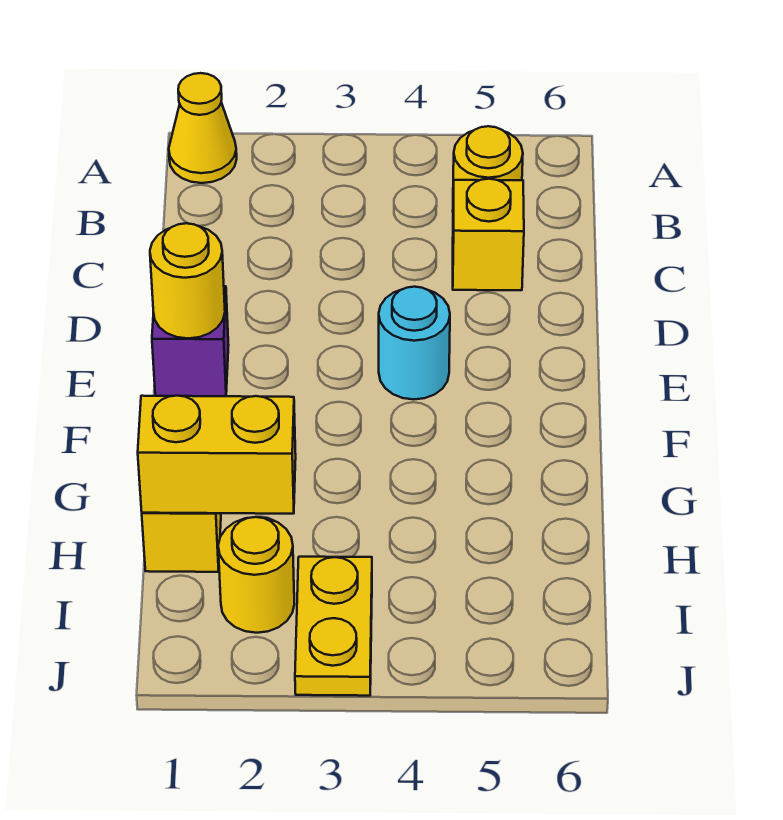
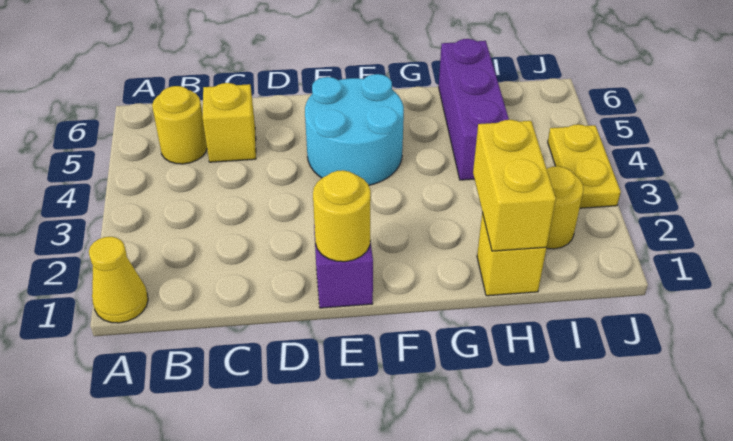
cyan round brick E4 level 1 -> cyan round brick E4:F5 level 1
none -> purple brick H4:H6 level 1
yellow plate I3:J3 level 1 -> yellow plate J3:J4 level 1

